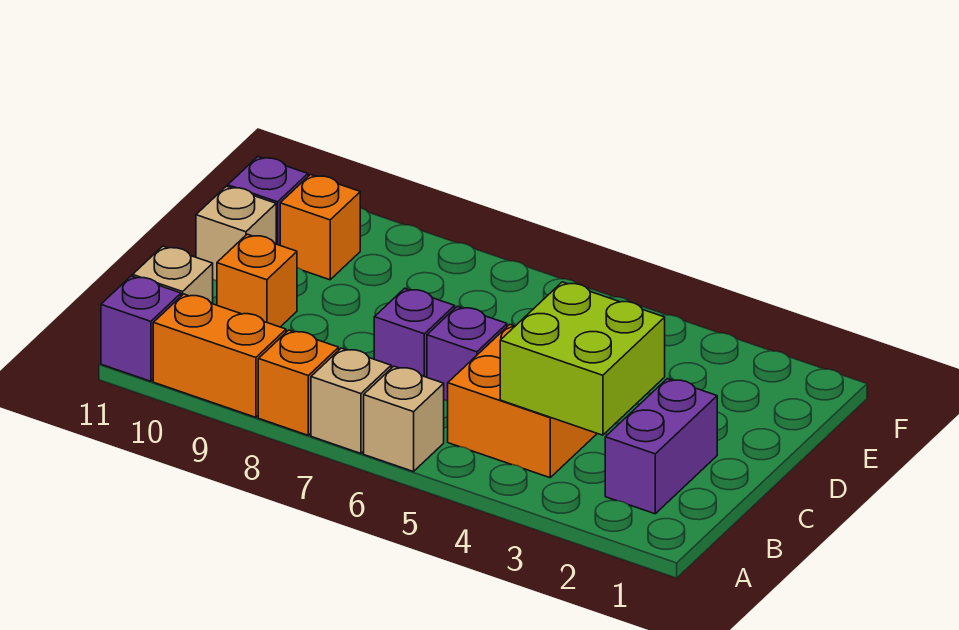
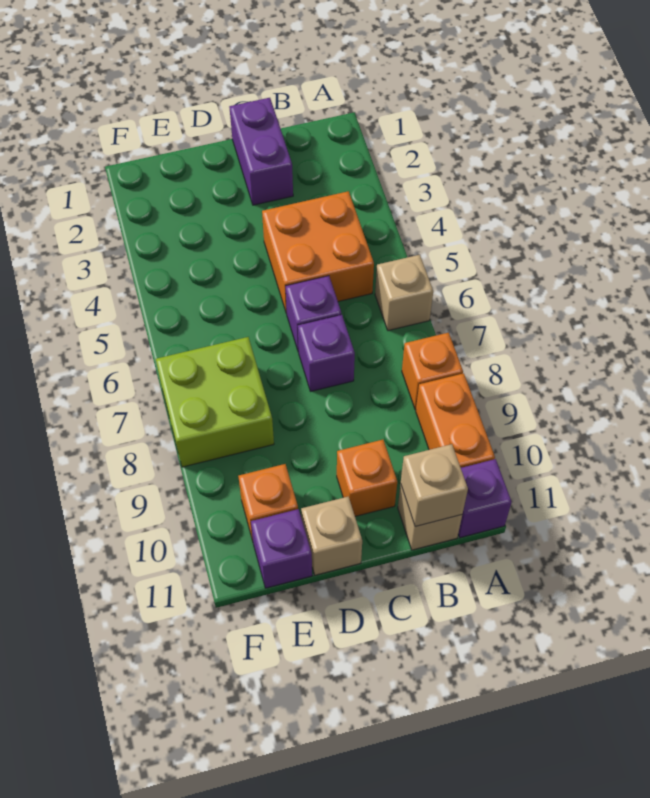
tan brick A7 level 1 -> tan brick B11 level 2
purple brick B2:C2 level 1 -> purple brick C1:C2 level 1
lime brick B3:C4 level 2 -> lime brick E7:F8 level 1

